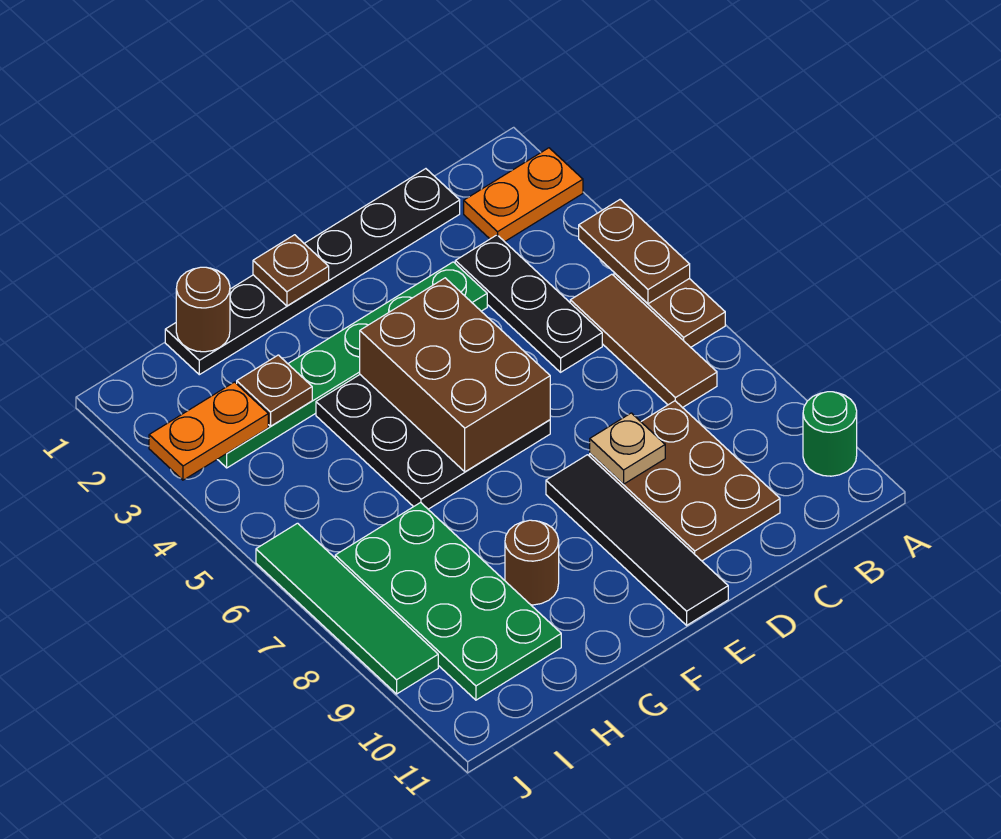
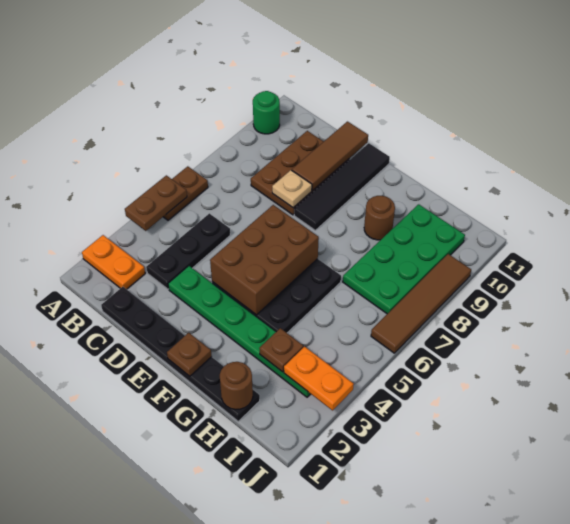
brown tile B5:B7 level 1 -> brown tile D9:D11 level 2
green tile J6:J9 level 1 -> brown tile J6:J9 level 1

